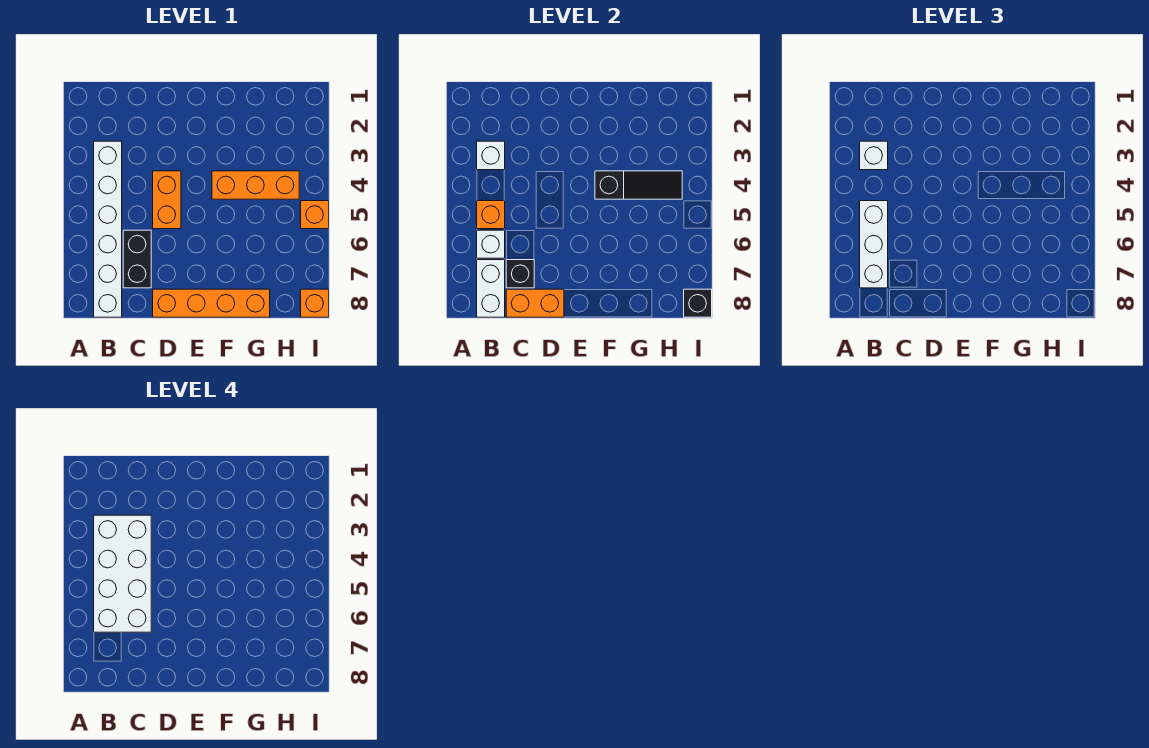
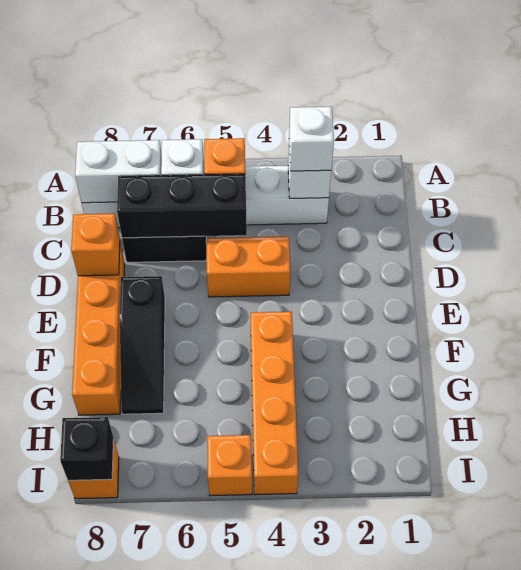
white brick B3:C6 level 4 -> none
white brick B5:B7 level 3 -> none
black brick C7 level 2 -> black brick C5:C7 level 2
orange brick C8:D8 level 2 -> orange brick D8 level 2
orange brick F4:H4 level 1 -> orange brick F4:I4 level 1
black slope F4:H4 level 2 top F -> black slope E7:G7 level 1 top E

